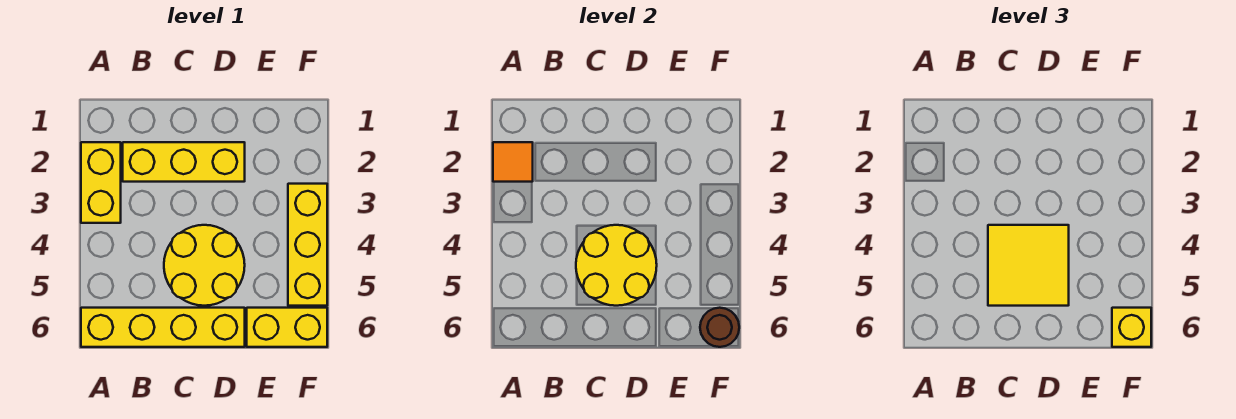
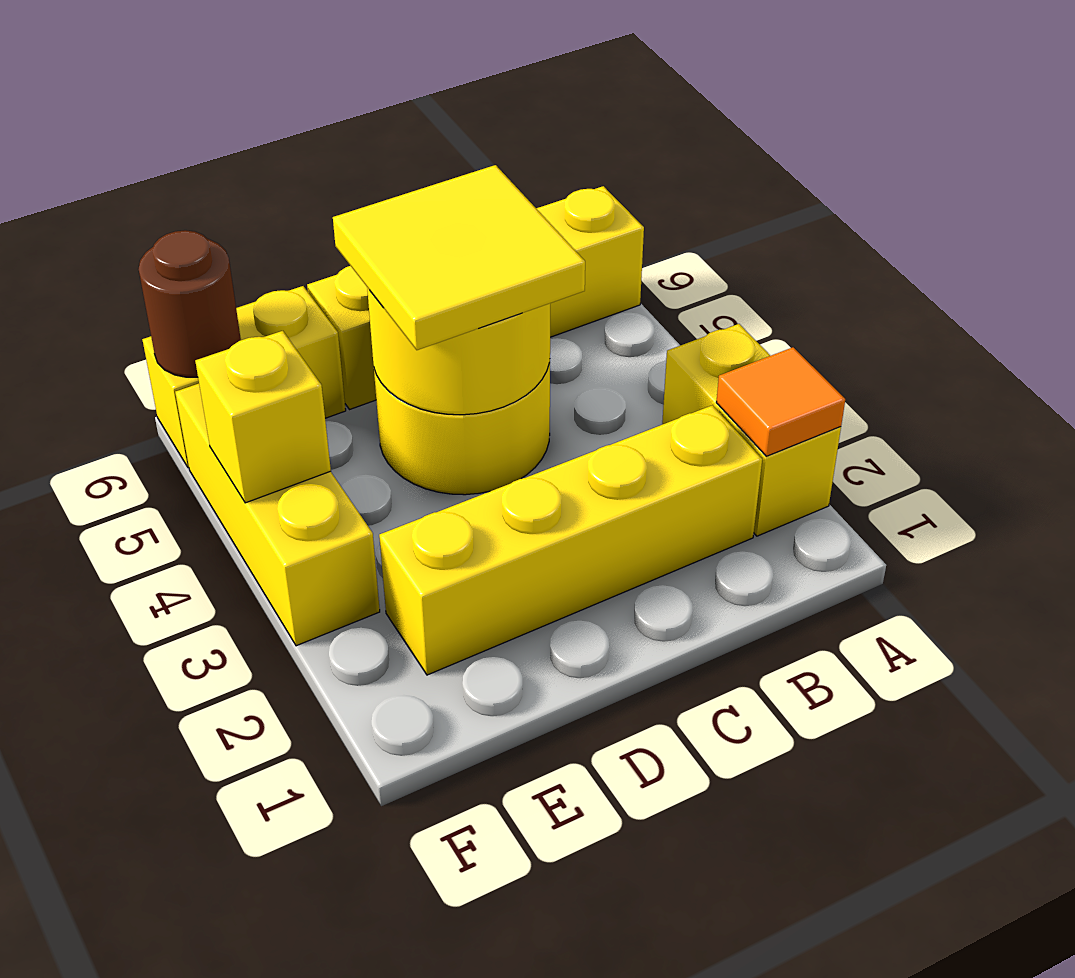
yellow brick B2:D2 level 1 -> yellow brick B2:E2 level 1
yellow brick F6 level 3 -> yellow brick F4 level 2

